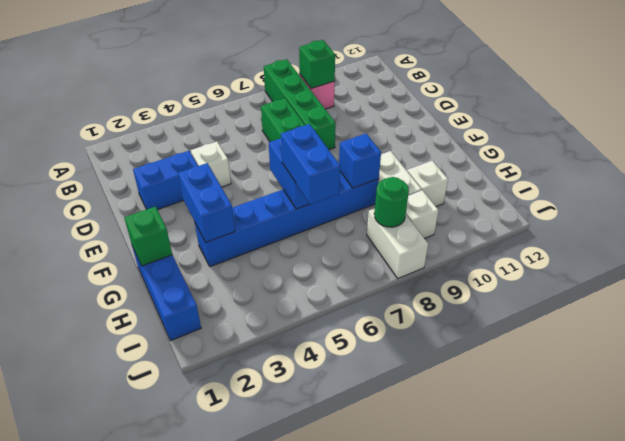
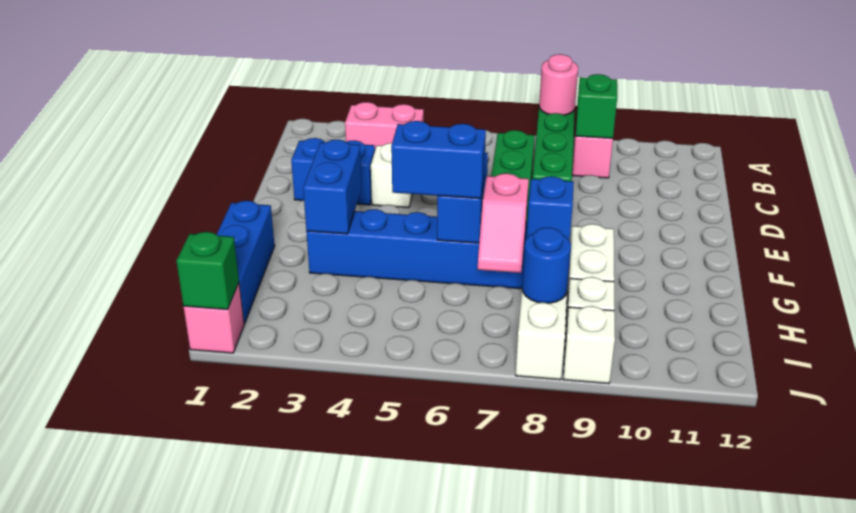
none -> pink round brick A8 level 2
none -> pink brick B3:B4 level 1
green brick G1 level 2 -> green brick J1 level 2
blue brick G6:H6 level 3 -> blue brick G5:G6 level 3
none -> pink slope G7:H7 level 2 top G
white brick H10 level 1 -> white brick J9 level 1
green round brick I8 level 2 -> blue round brick I8 level 2
none -> pink brick J1 level 1

